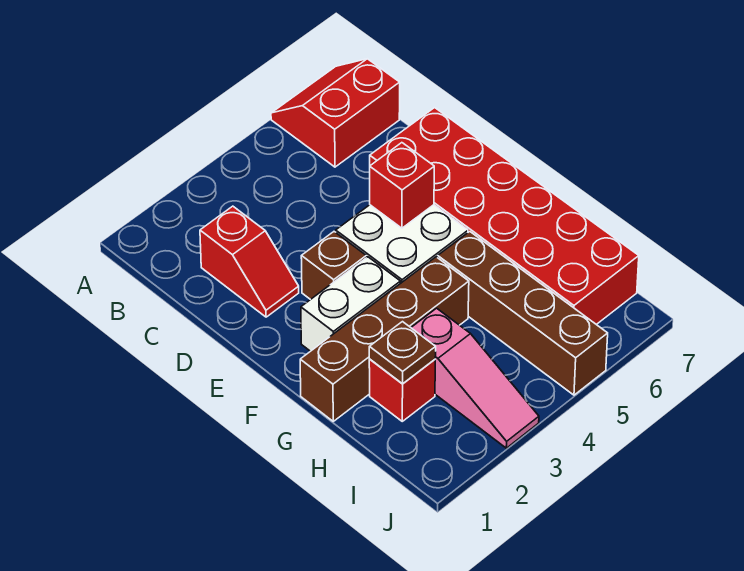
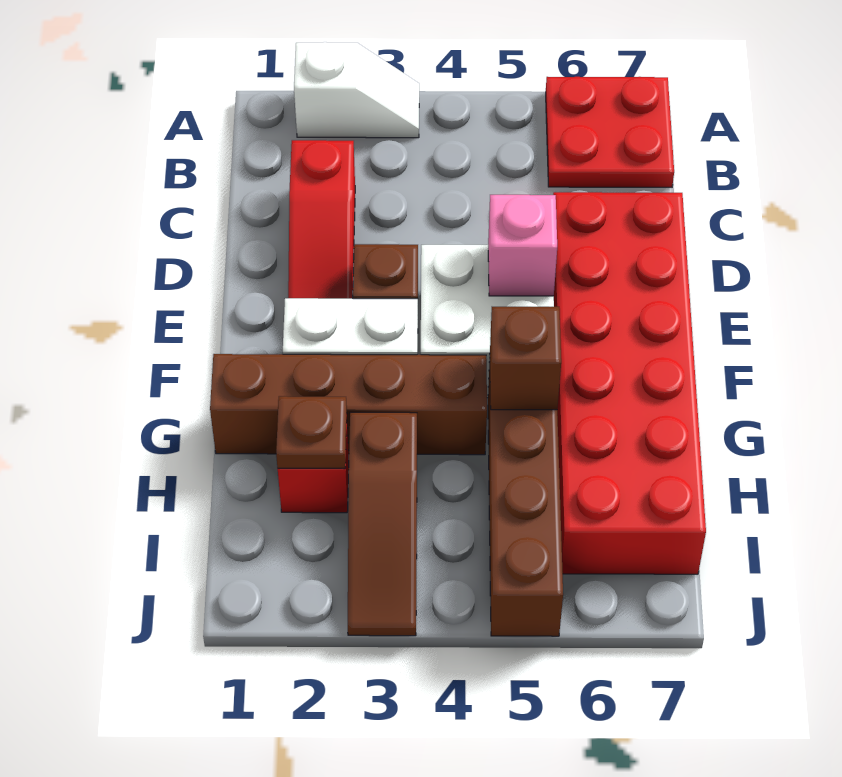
none -> white slope A2:A3 level 1 top 2
red slope A6:B7 level 1 top B -> red plate A6:B7 level 1
red slope C2:D2 level 1 top C -> red slope C2:E2 level 1 top C
red brick E5 level 2 -> pink brick E5 level 2
none -> brown brick G5 level 2
pink slope H3:J3 level 1 top H -> brown slope H3:J3 level 1 top H

